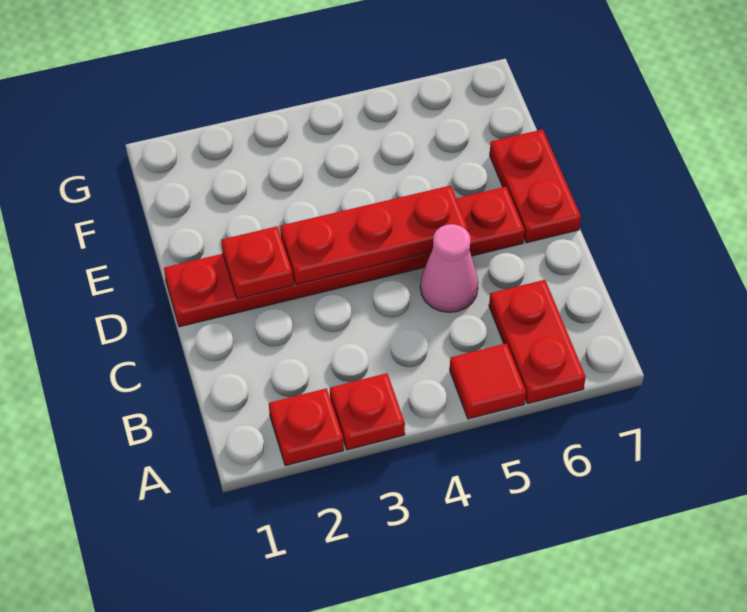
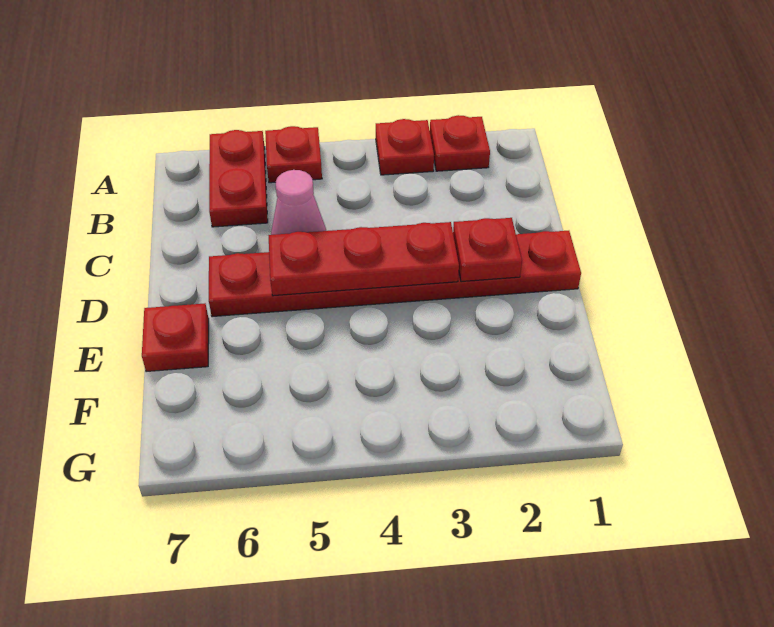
red tile A5 level 1 -> red plate A5 level 1
red plate D7:E7 level 1 -> red plate E7 level 1

